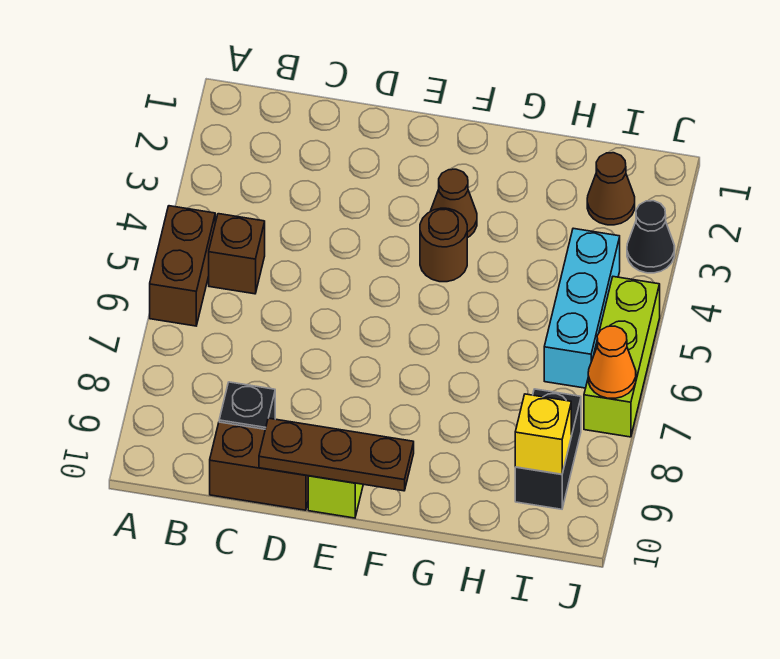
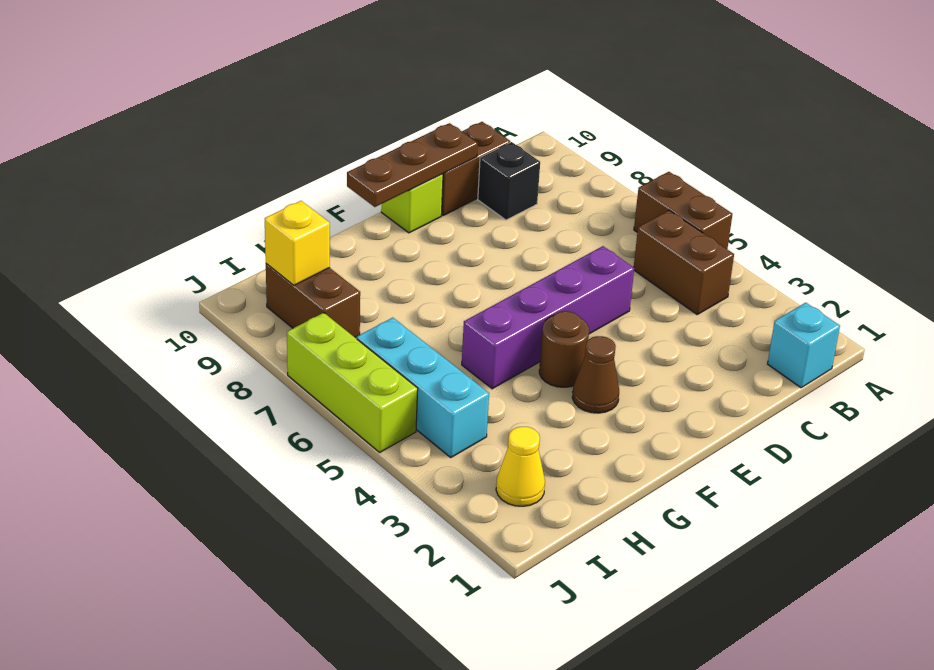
none -> cyan brick B1 level 1
brown brick B5 level 1 -> brown brick B4:B5 level 1
none -> purple brick D5:G5 level 1
brown cone I2 level 1 -> yellow cone I2 level 1
black brick I8:I9 level 1 -> brown brick I8:I9 level 1
black cone J3 level 1 -> none
orange cone J7 level 2 -> none

